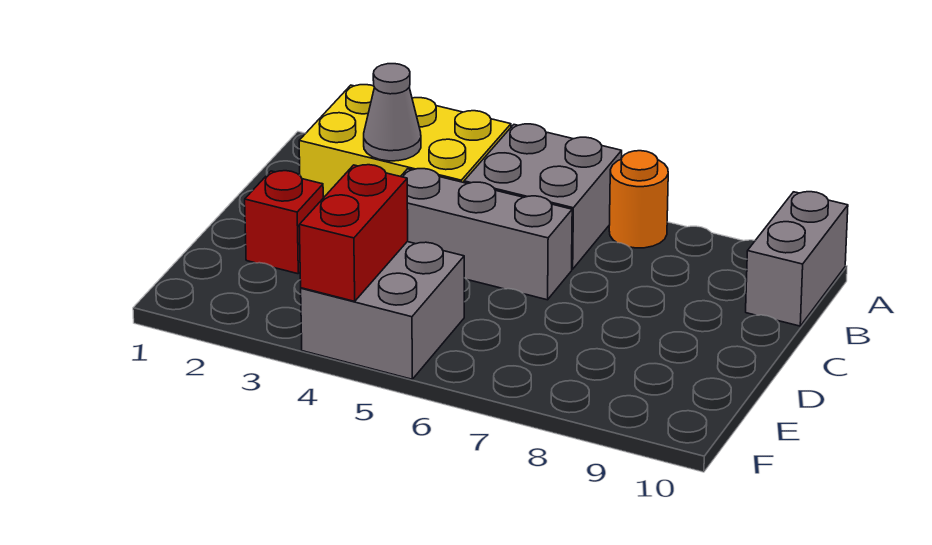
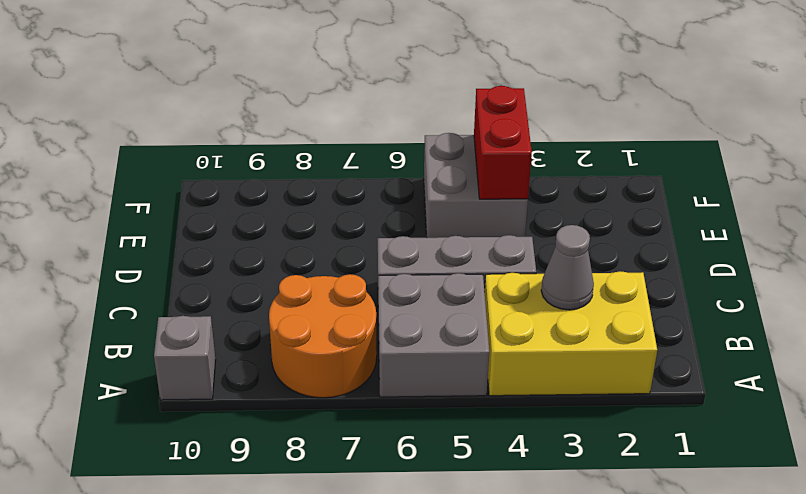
orange round brick A7 level 1 -> orange round brick A7:B8 level 1
grey brick A10:B10 level 1 -> grey brick A10 level 1
red brick D2 level 1 -> none

